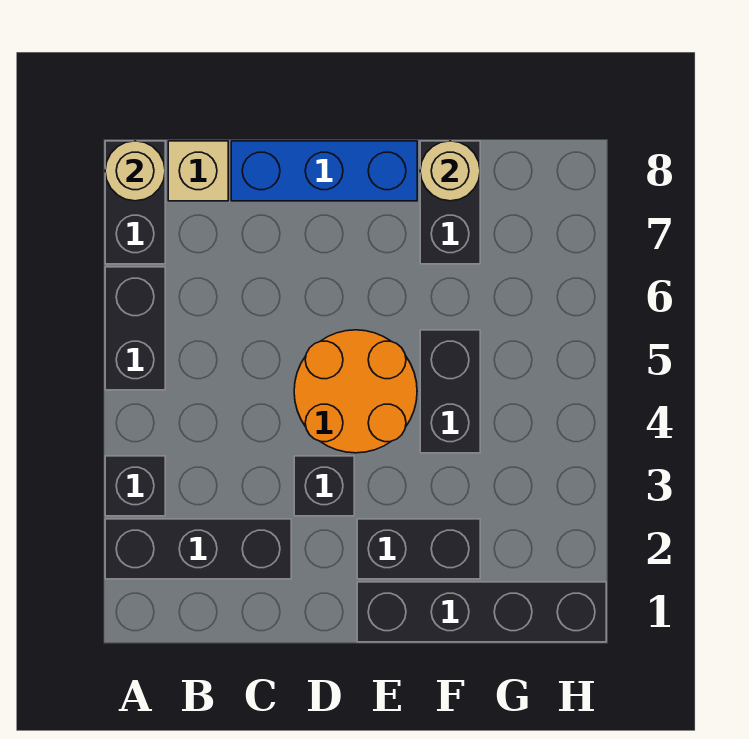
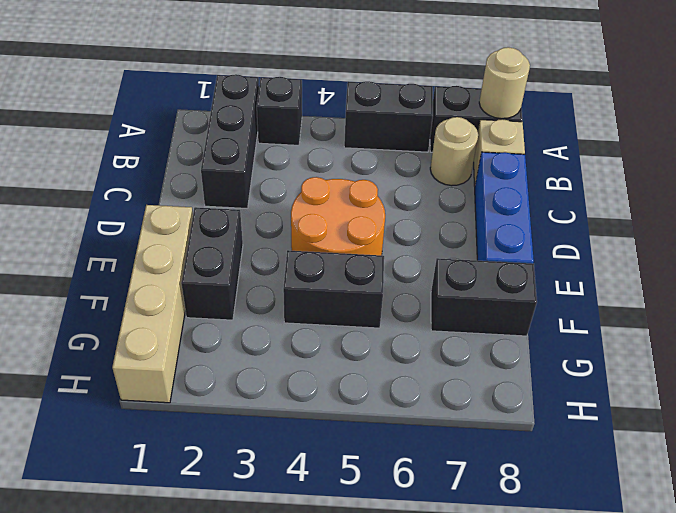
black brick D3 level 1 -> none
black brick E1:H1 level 1 -> tan brick E1:H1 level 1
tan round brick F8 level 2 -> tan round brick B7 level 1

